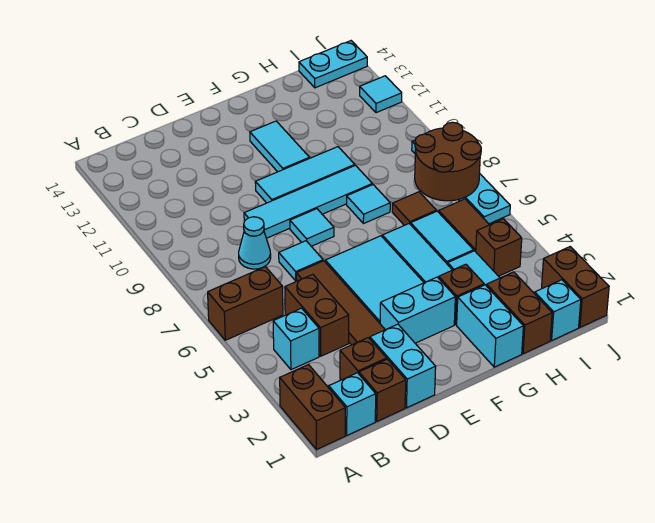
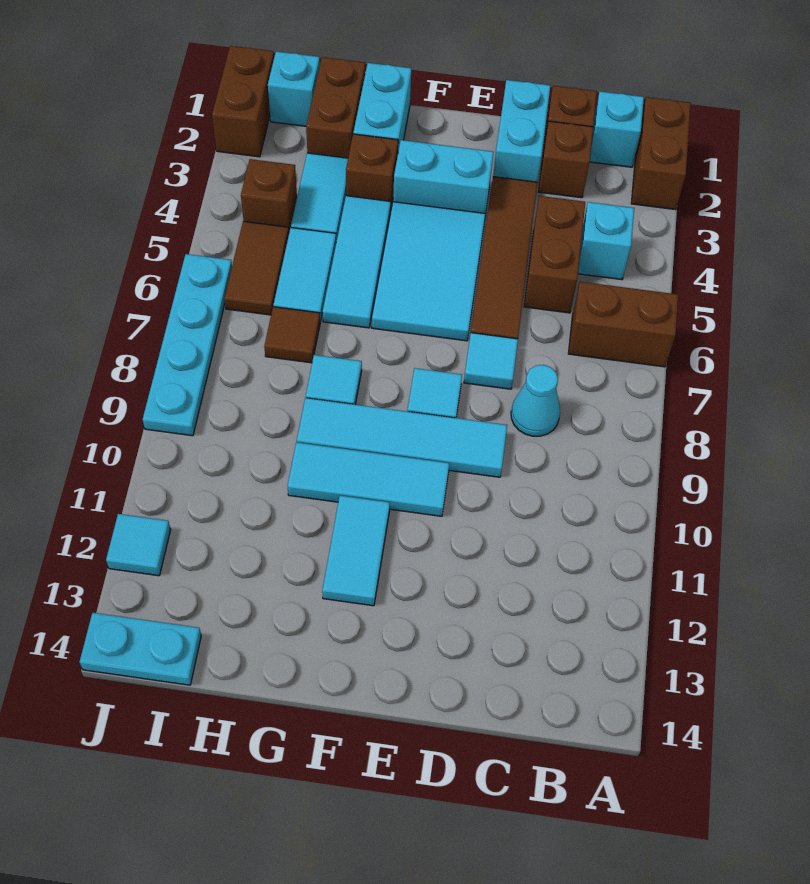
brown round brick I7:J8 level 2 -> none

